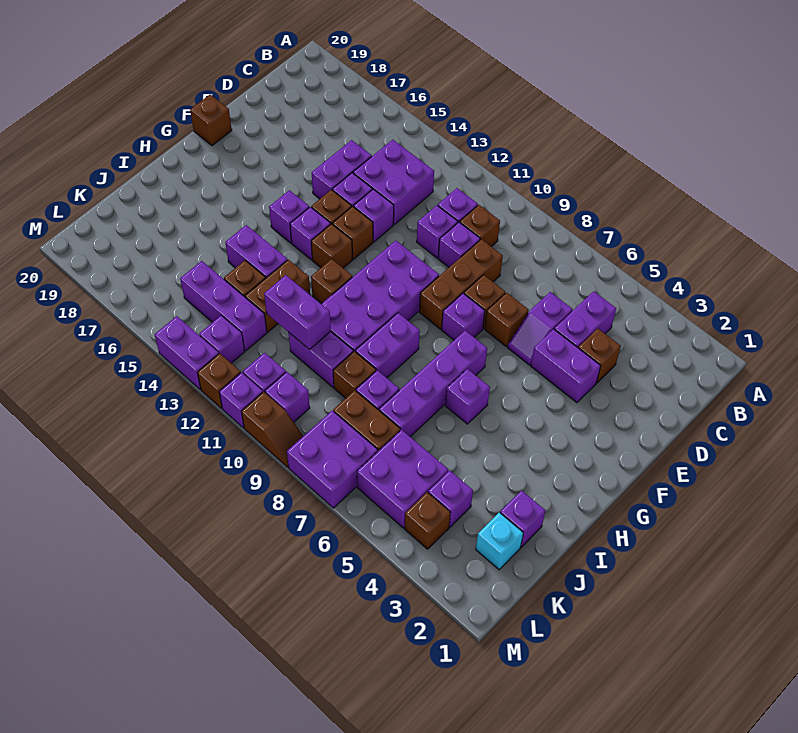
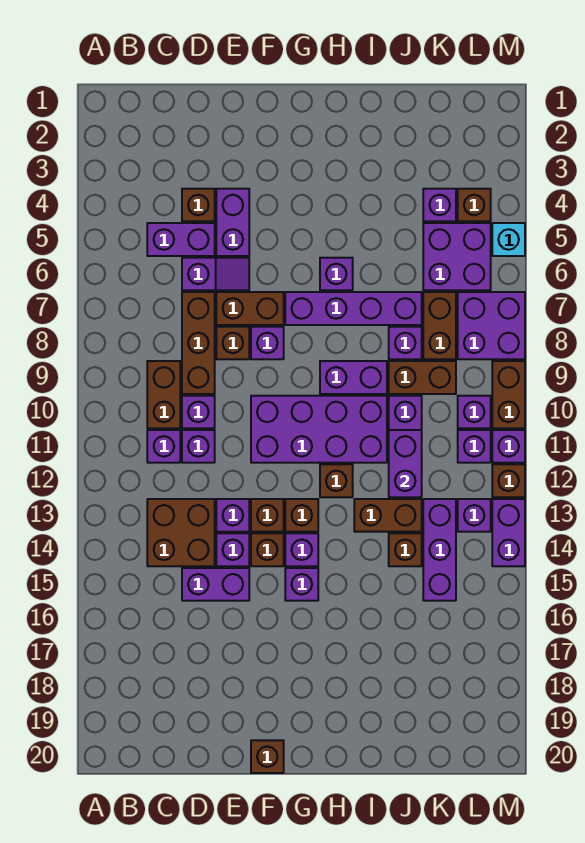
brown brick C10 level 1 -> brown brick C9:C10 level 1
purple brick C13:D14 level 1 -> brown brick C13:D14 level 1
brown brick D9:F9 level 1 -> brown brick D7:D9 level 1
brown brick E7 level 1 -> brown brick E7:F7 level 1
purple brick I14:I15 level 1 -> none
purple brick J2 level 1 -> none
brown brick J9 level 1 -> brown brick J9:K9 level 1
cyan brick K2 level 1 -> cyan brick M5 level 1
brown slope M9:M10 level 1 top 10 -> brown brick M9:M10 level 1

